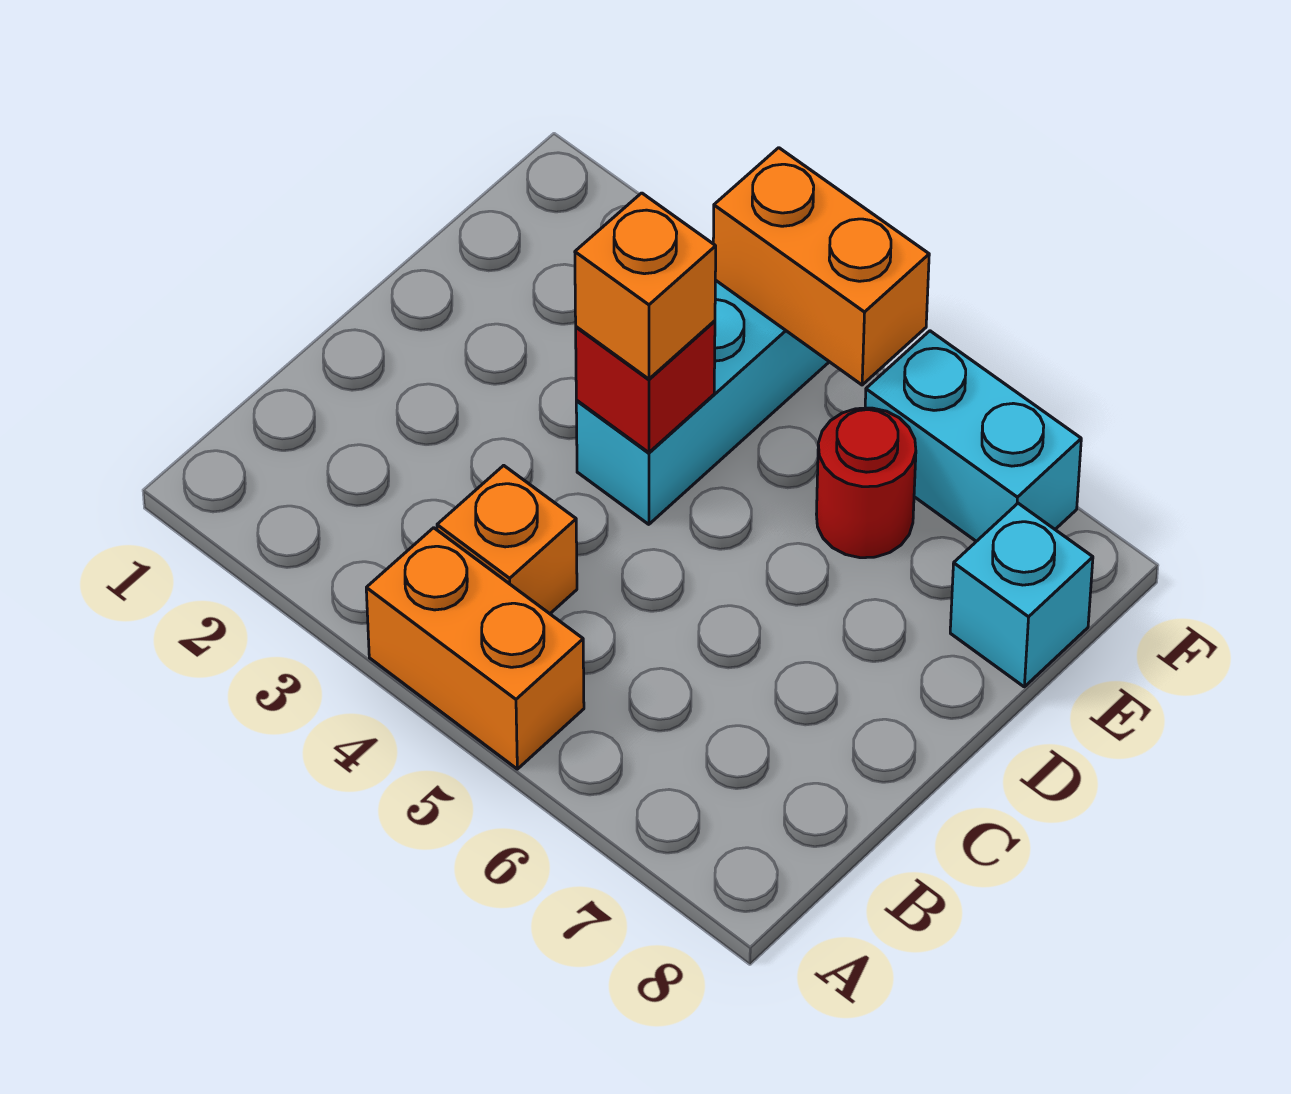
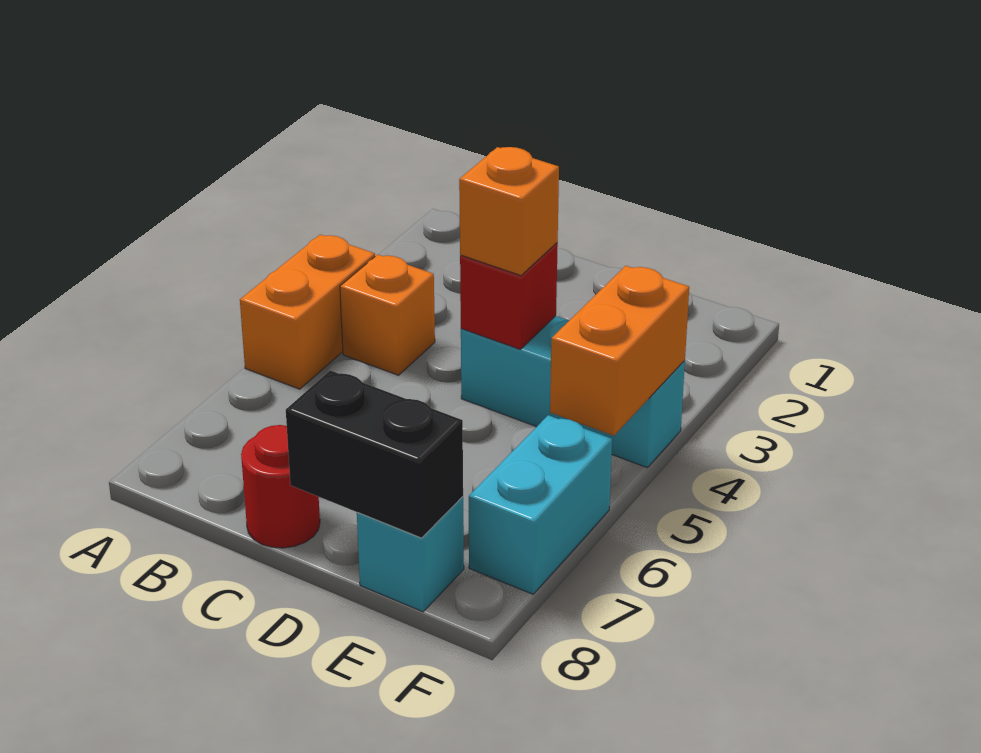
none -> black brick D8:E8 level 2
red round brick E6 level 1 -> red round brick C8 level 1

